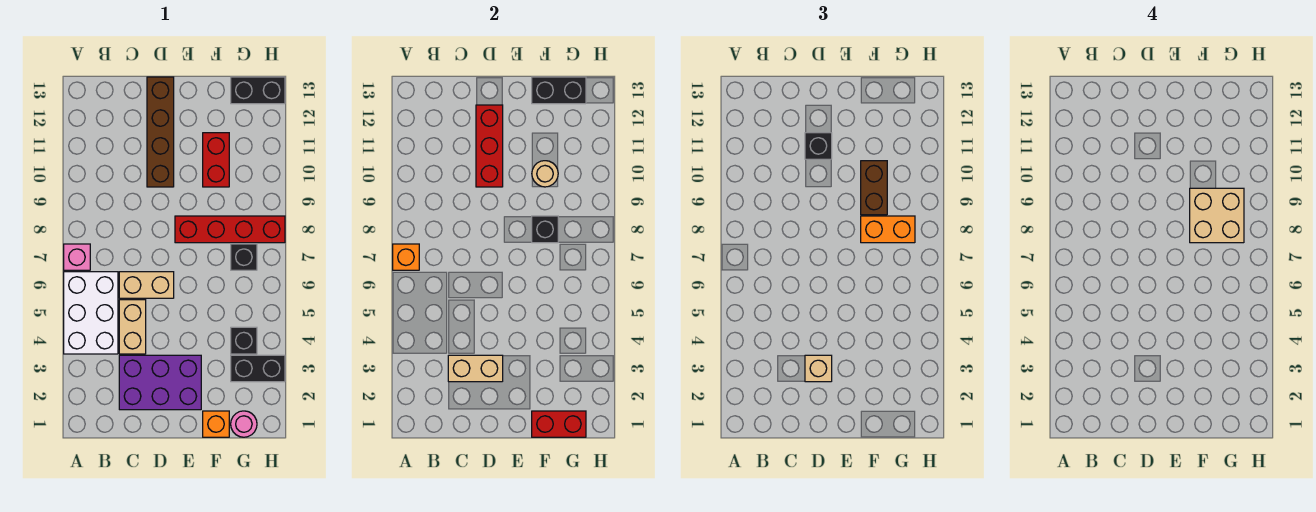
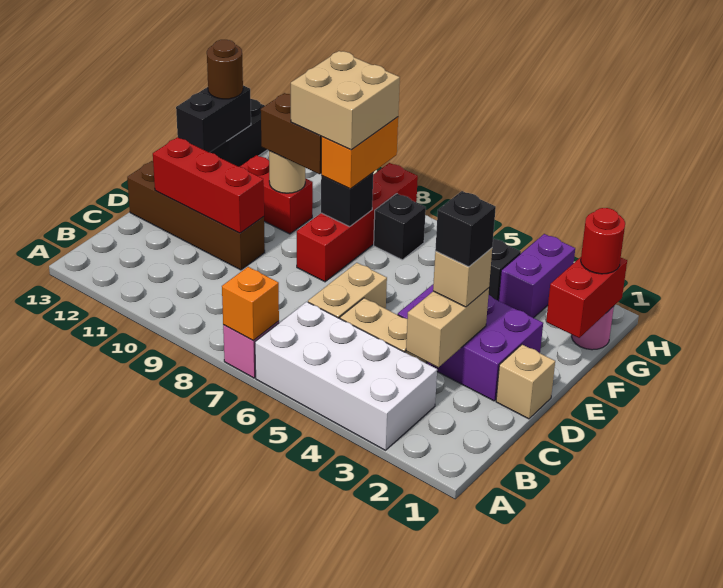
white brick A4:B6 level 1 -> white brick A3:B6 level 1
purple brick C2:E3 level 1 -> purple brick D2:E4 level 1
none -> tan brick D1 level 1
black brick D11 level 3 -> black brick D3 level 4
orange brick F1 level 1 -> none
none -> red round brick G1 level 3
black brick G3:H3 level 1 -> purple brick G3:H3 level 1
none -> brown round brick G13 level 3

